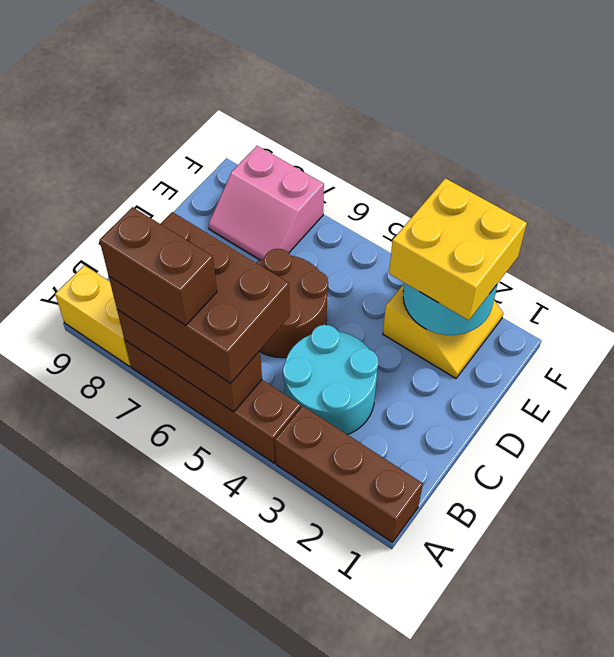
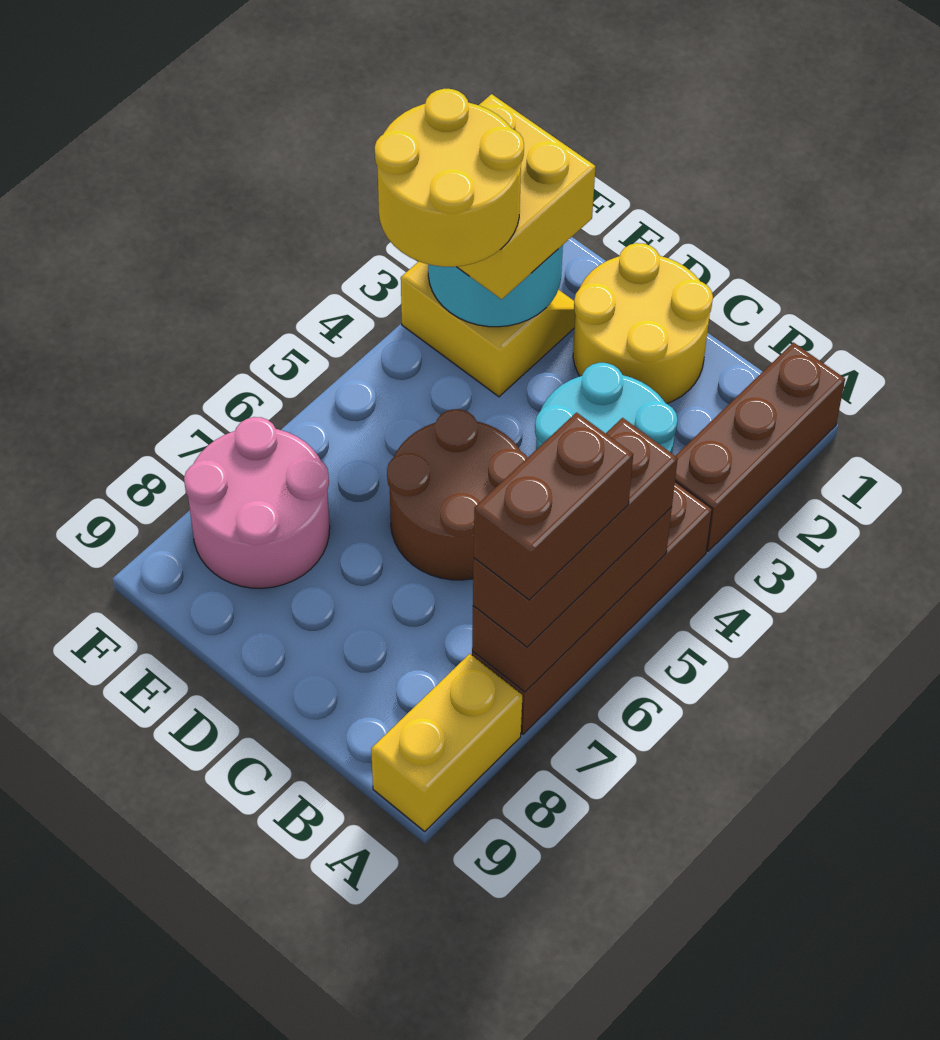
brown brick A5:B7 level 3 -> brown brick A5:A7 level 3
none -> yellow round brick C1:D2 level 1
none -> yellow round brick E3:F4 level 4
pink slope E7:F8 level 1 top F -> pink round brick E7:F8 level 1

